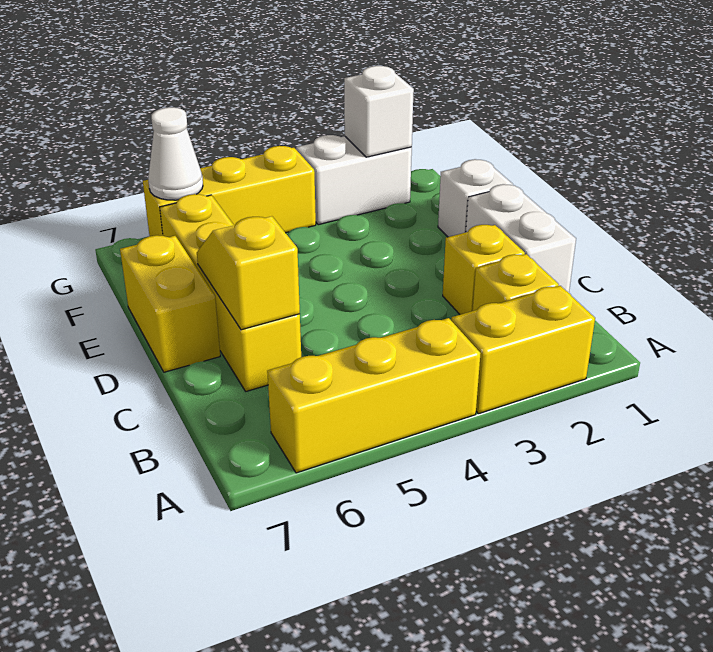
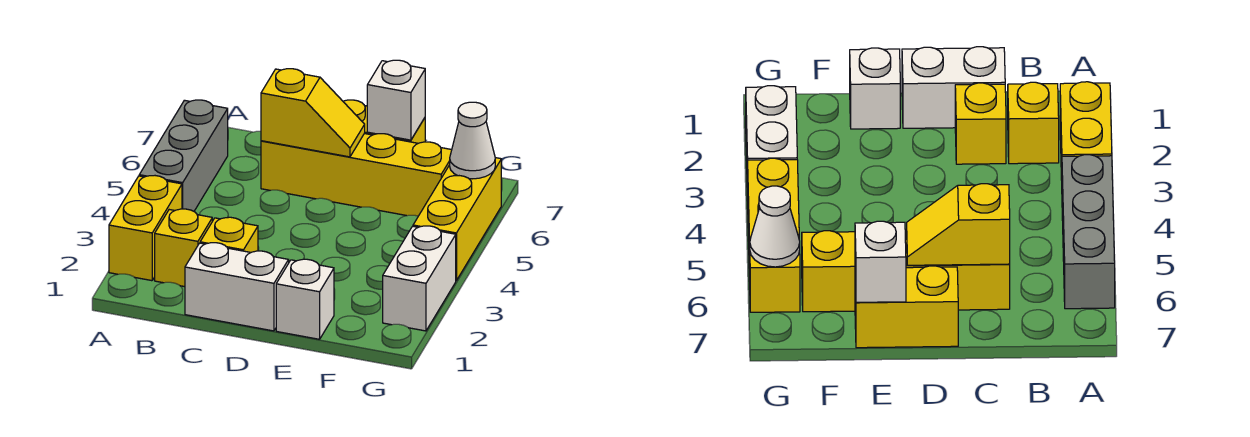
yellow brick A4:A6 level 1 -> grey brick A4:A6 level 1
white brick G2 level 2 -> white brick E7 level 2

